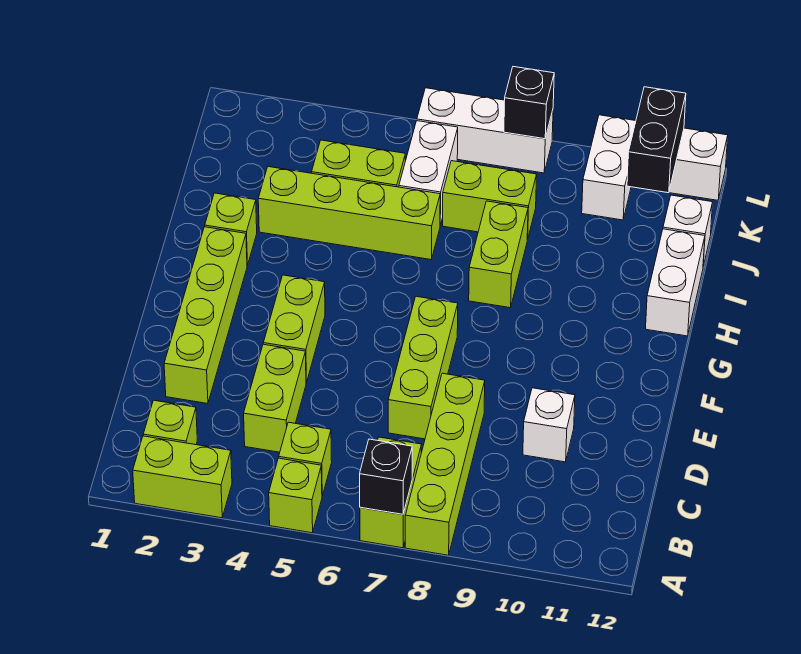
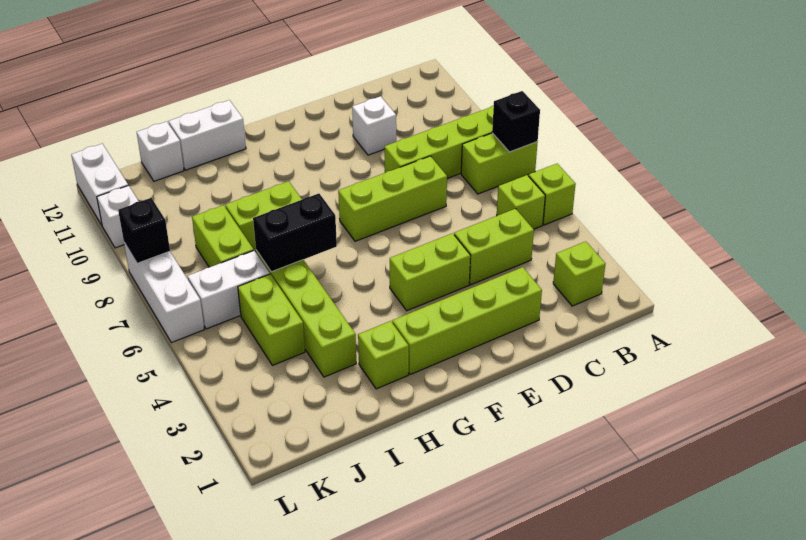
lime brick A2:A3 level 1 -> none
white brick K10:L10 level 1 -> white brick L10 level 1
black brick K11:L11 level 2 -> black brick H6:I6 level 2

